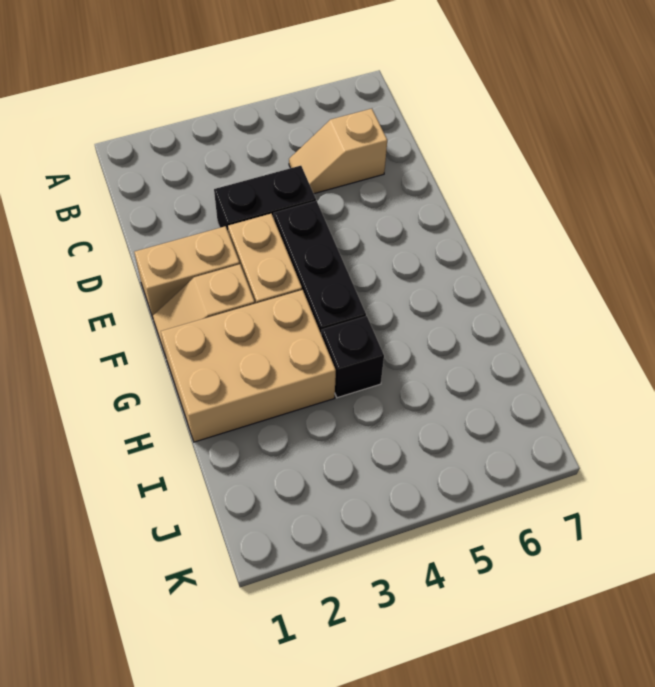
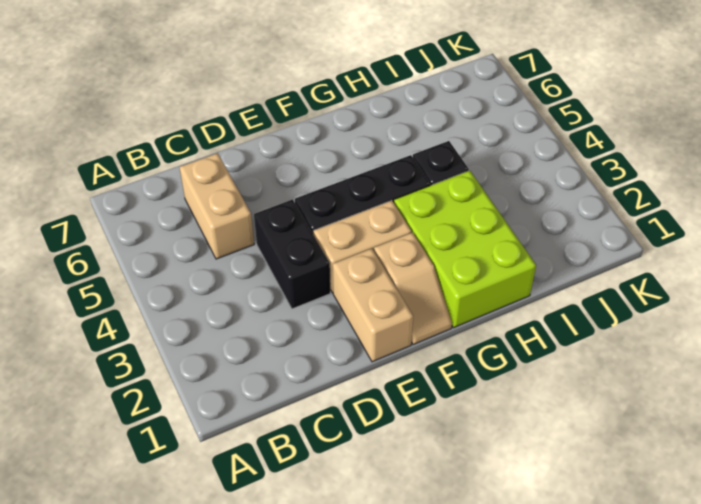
tan slope C5:C6 level 1 top 6 -> tan brick C5:C6 level 1
tan brick G1:H3 level 1 -> lime brick G1:H3 level 1

